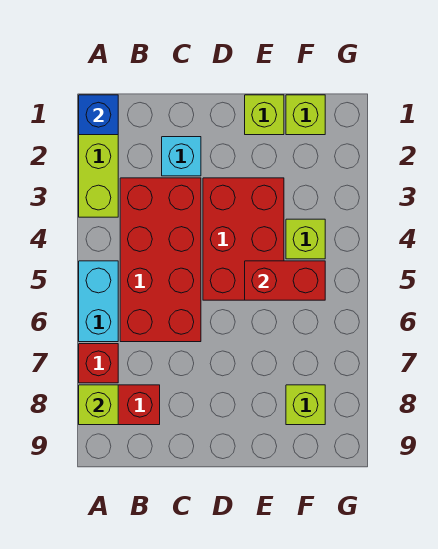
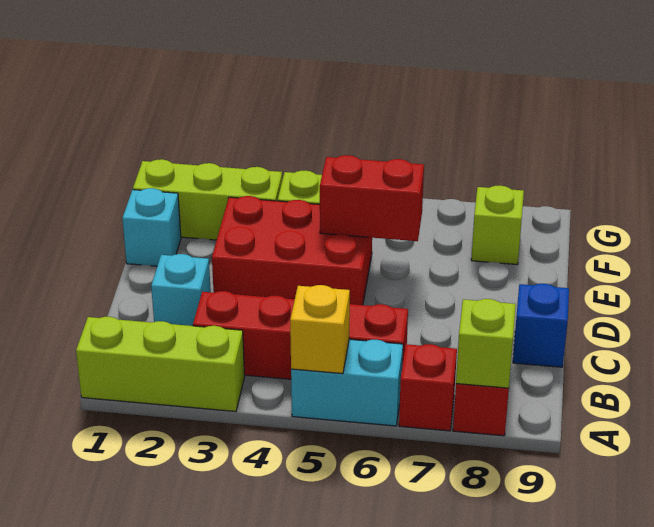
blue brick A1 level 2 -> blue brick C9 level 1
none -> yellow brick A5 level 2
red brick B3:C6 level 1 -> red brick B3:B6 level 1
lime brick E1 level 1 -> cyan brick E1 level 1
red brick E5:F5 level 2 -> red brick E5:E6 level 2
lime brick F1 level 1 -> lime brick F1:F3 level 1

